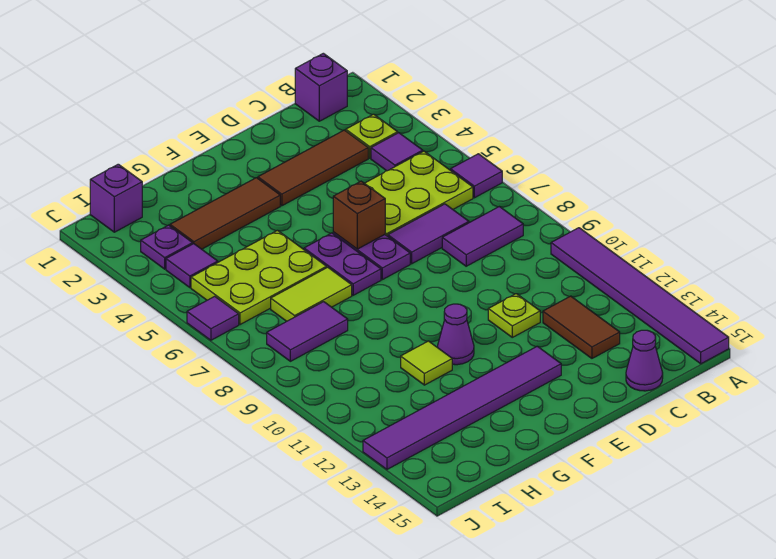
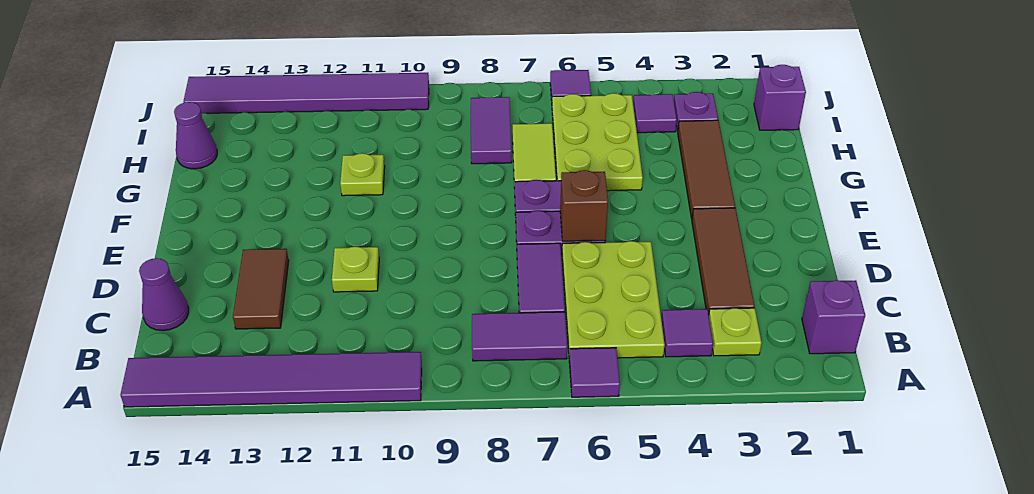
purple tile B8:C8 level 1 -> purple tile B7:B8 level 1
brown tile C12:C13 level 1 -> brown tile C13:D13 level 1
purple tile E13:J13 level 1 -> purple tile J10:J15 level 1
purple cone F11 level 1 -> purple cone H15 level 1
lime tile G11 level 1 -> lime plate G11 level 1

